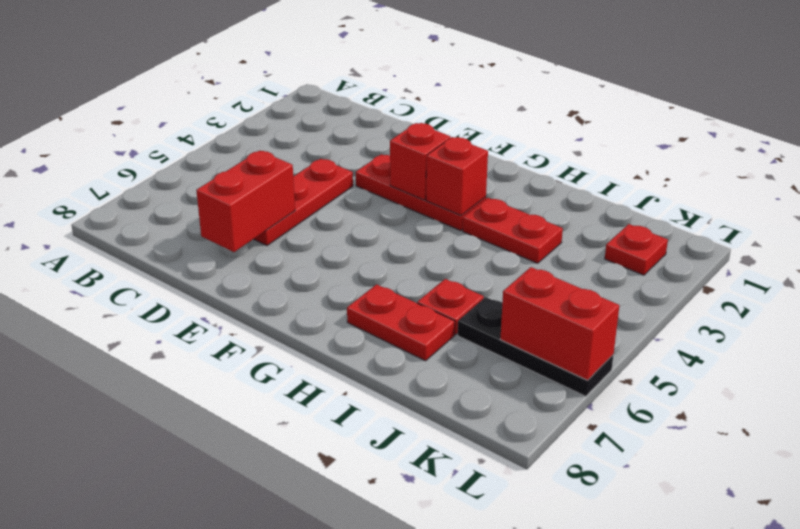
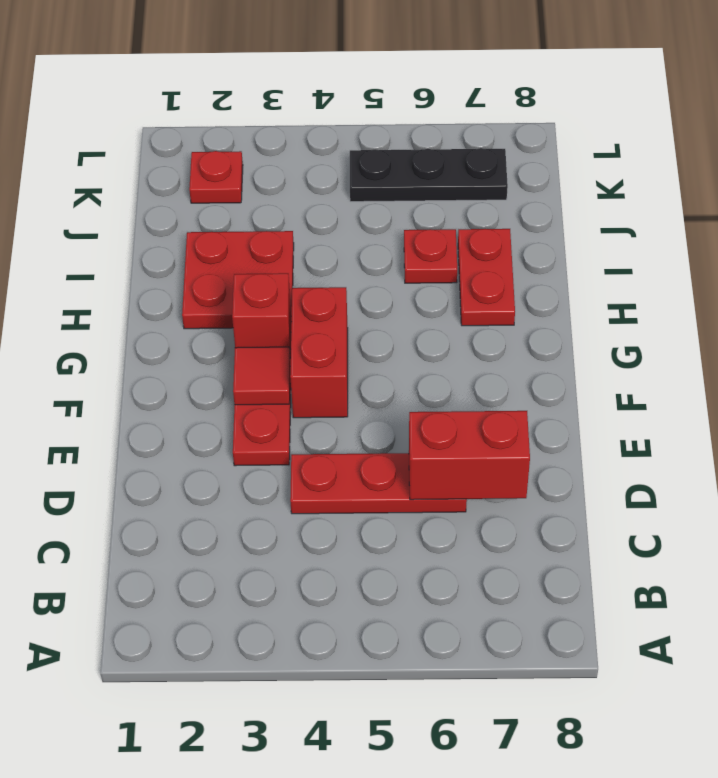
red brick F3 level 2 -> red tile F3 level 2
red plate H3:I3 level 1 -> red plate H2:I3 level 1
black plate J6:L6 level 1 -> black plate K5:K7 level 1
red brick K6:L6 level 2 -> red brick F4:G4 level 1

